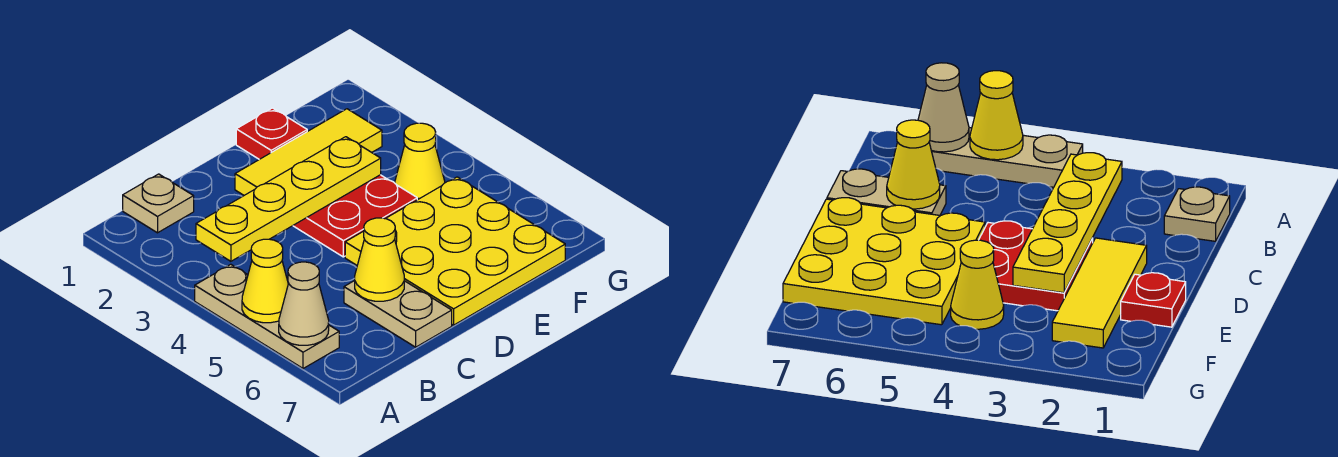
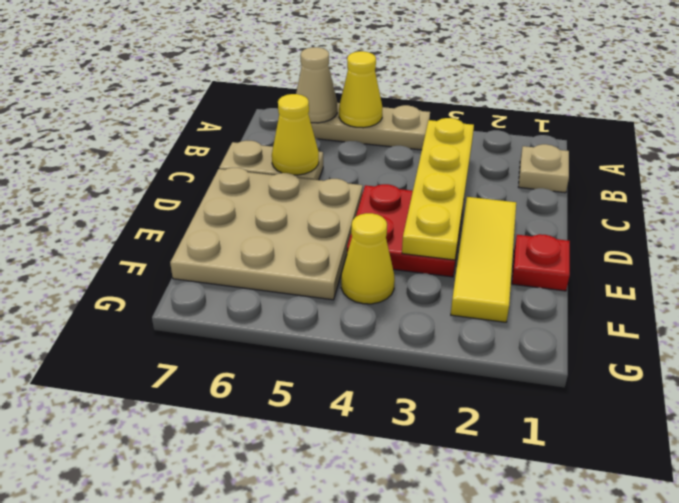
yellow plate D5:F7 level 1 -> tan plate D5:F7 level 1

